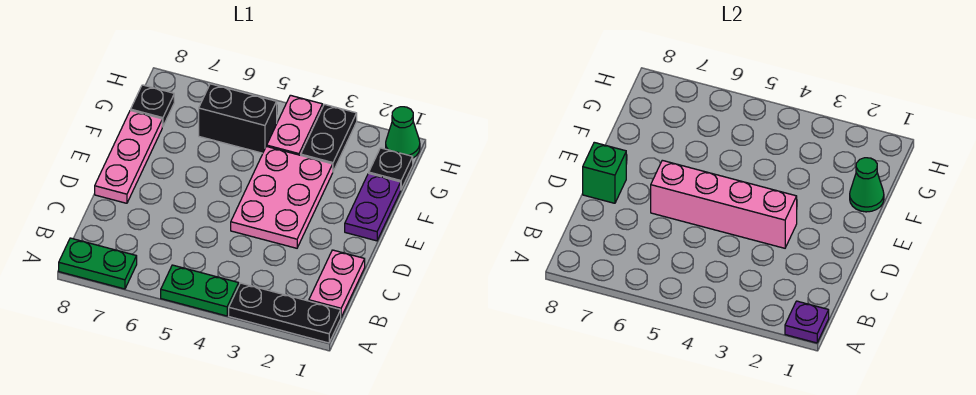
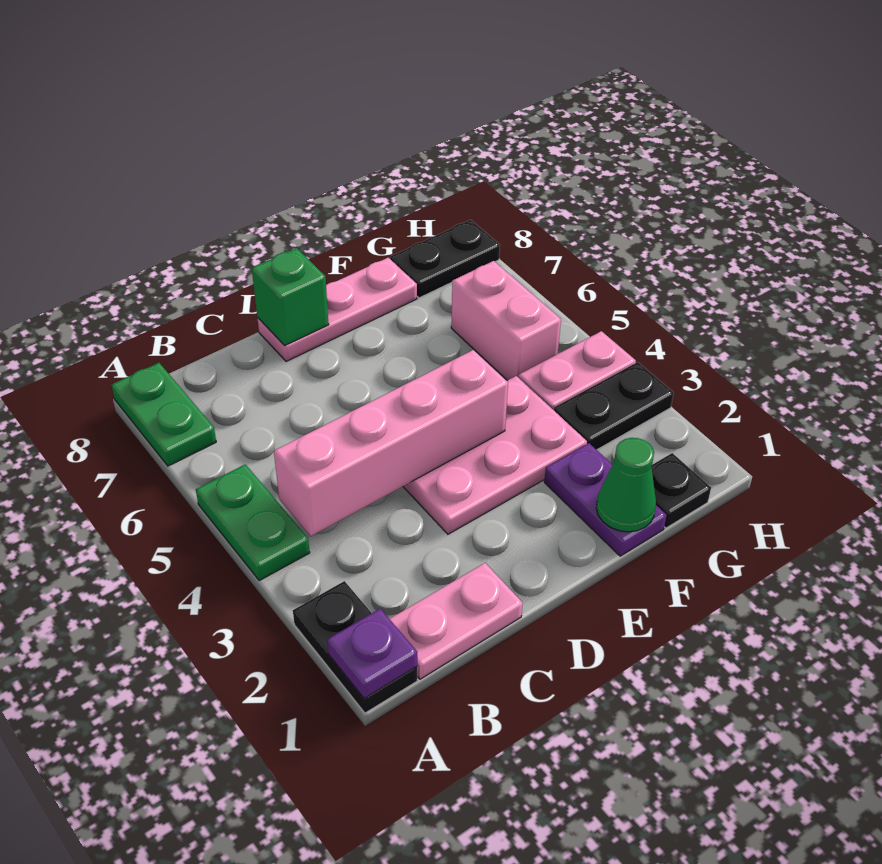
black plate A1:A3 level 1 -> black plate A1:A2 level 1
pink brick D3:D6 level 2 -> pink brick B4:E4 level 2
purple plate E1:F1 level 1 -> purple plate F1:F2 level 1
black brick G5:G6 level 1 -> pink brick G5:G6 level 1
black plate G8 level 1 -> black plate G8:H8 level 1
green cone H1 level 1 -> none

